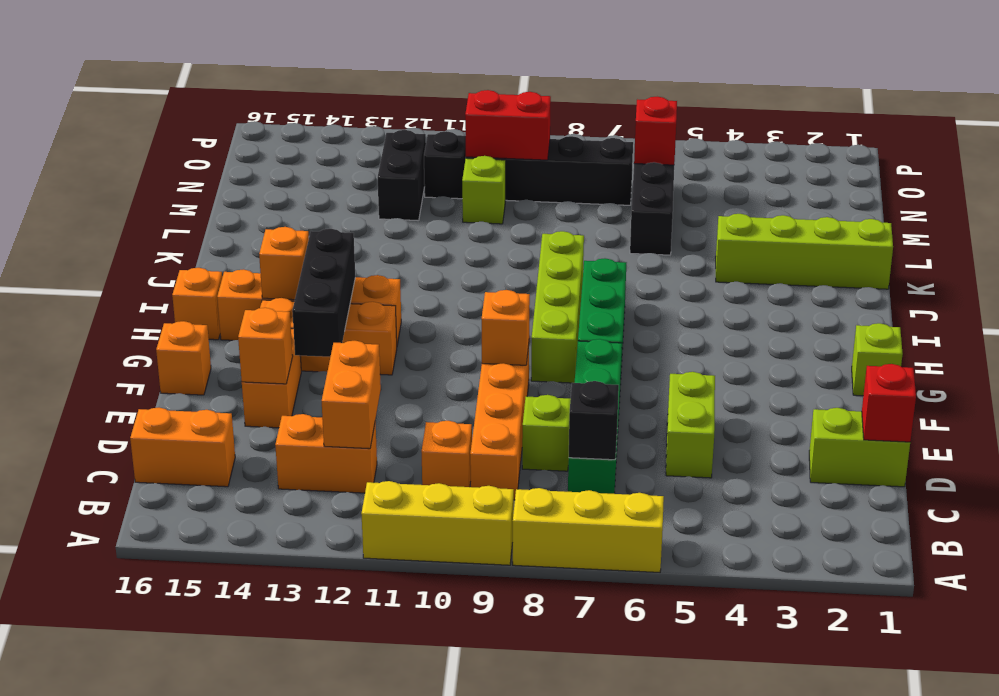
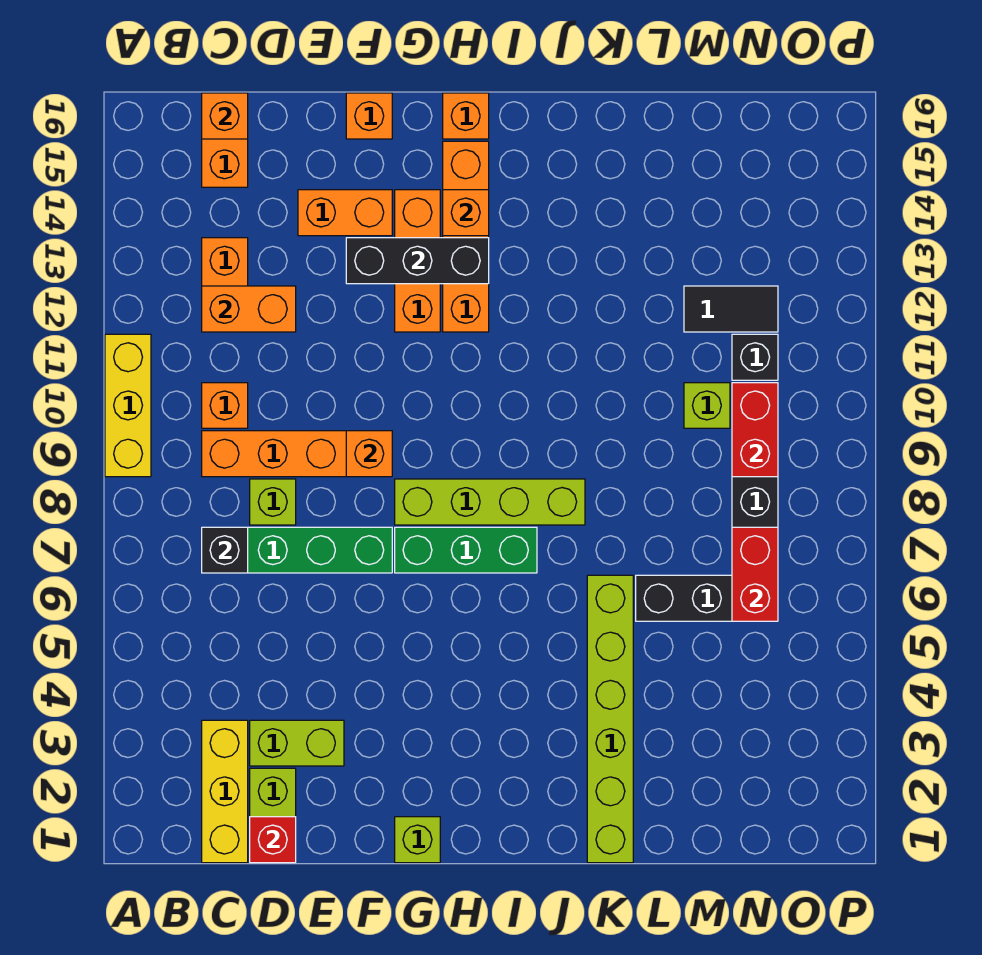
yellow brick A6:A8 level 1 -> yellow brick C1:C3 level 1
lime brick D5:E5 level 1 -> lime brick D3:E3 level 1
orange brick E14 level 2 -> orange brick C16 level 2
lime brick K1:K4 level 1 -> lime brick K1:K6 level 1
black brick M12:N12 level 1 -> black tile M12:N12 level 1
red brick N6 level 2 -> red brick N6:N7 level 2

